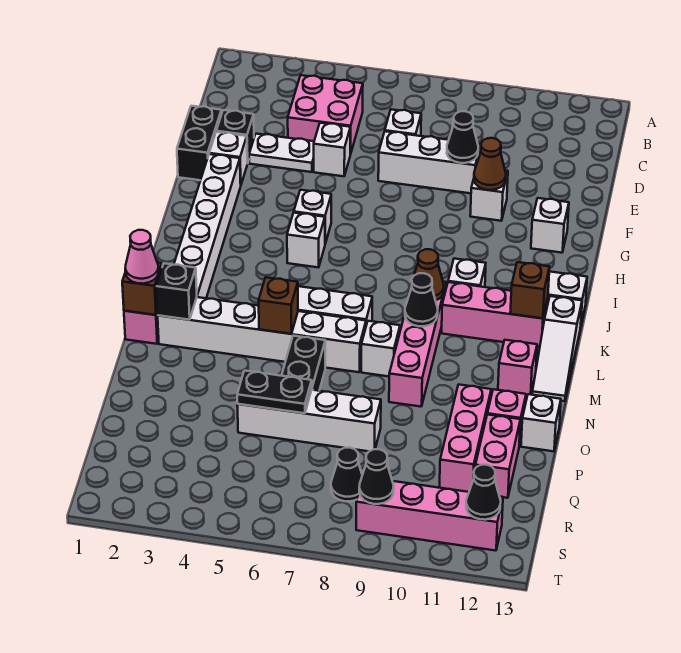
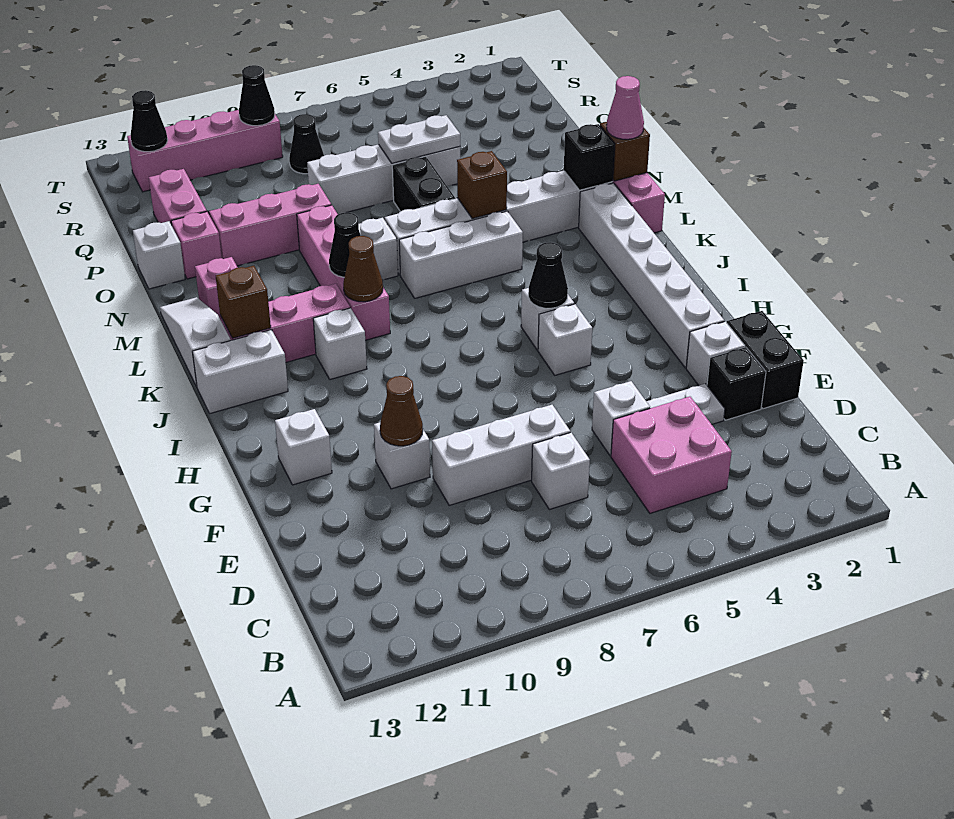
black cone E9 level 2 -> black cone I5 level 2
pink brick O11:Q11 level 1 -> pink brick O9:O11 level 1
black plate P5:P6 level 2 -> white plate P5:P6 level 2

